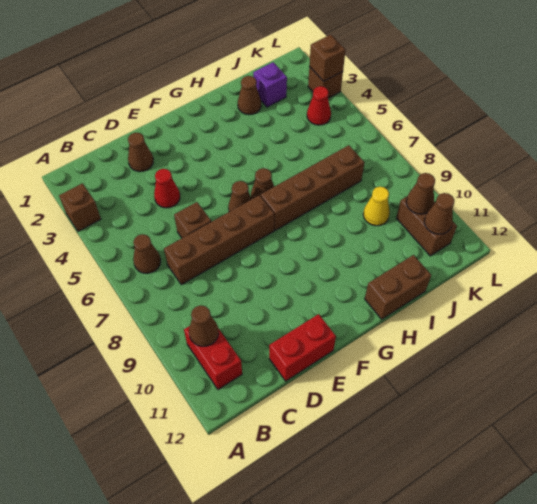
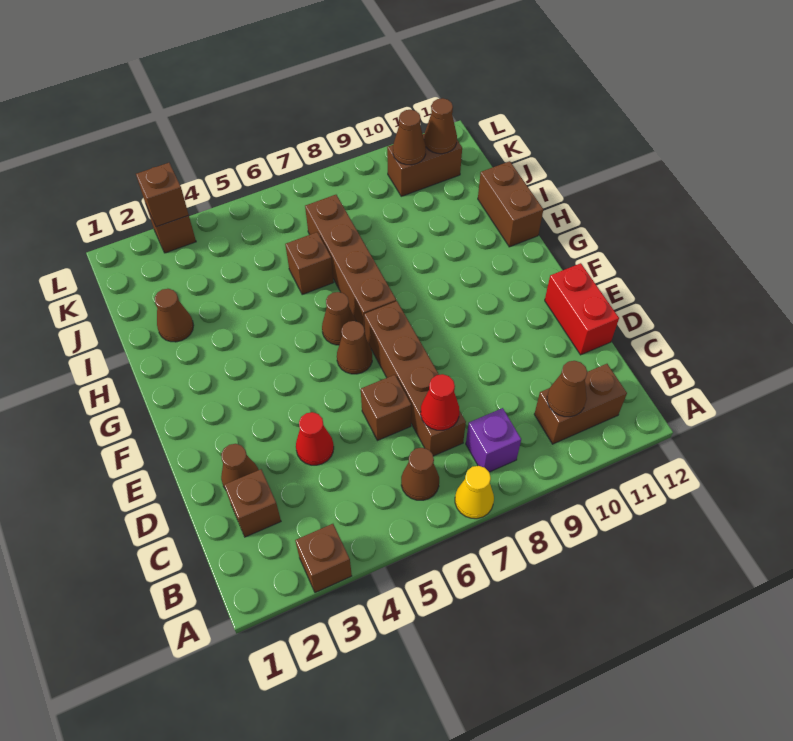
red brick B10:B11 level 1 -> brown brick B10:B11 level 1
none -> brown brick C2 level 1
none -> brown brick I6 level 1
purple brick J2 level 1 -> purple brick B8 level 1
yellow cone J9 level 1 -> yellow cone A7 level 1
red cone K4 level 1 -> red cone C7 level 2

